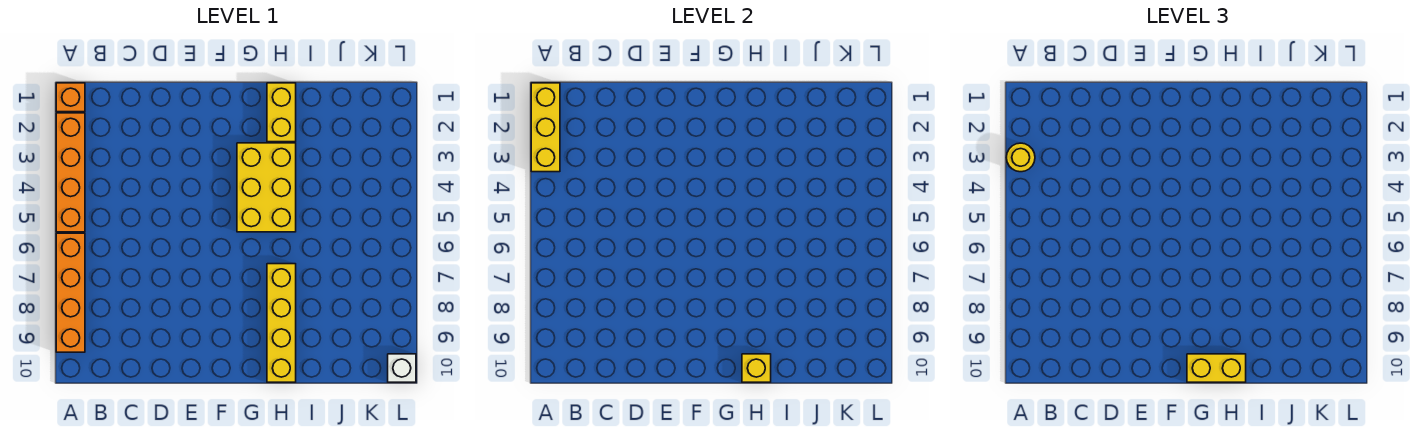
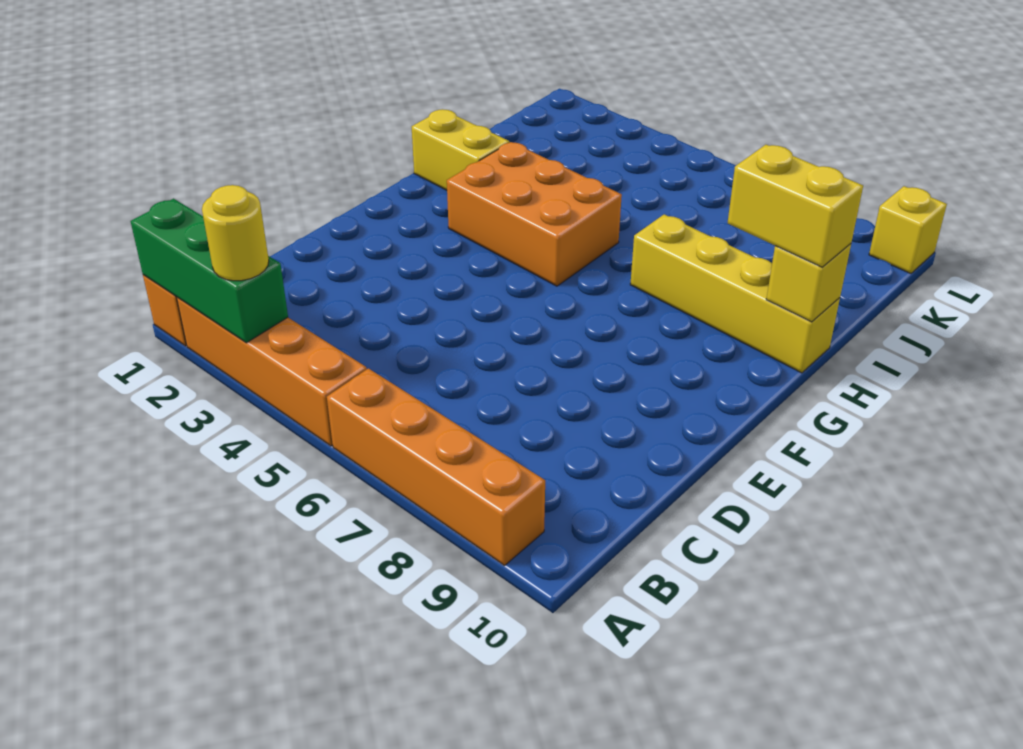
yellow brick A1:A3 level 2 -> green brick A1:A3 level 2
yellow brick G3:H5 level 1 -> orange brick G3:H5 level 1
yellow brick G10:H10 level 3 -> yellow brick H9:H10 level 3
white brick L10 level 1 -> yellow brick L10 level 1

